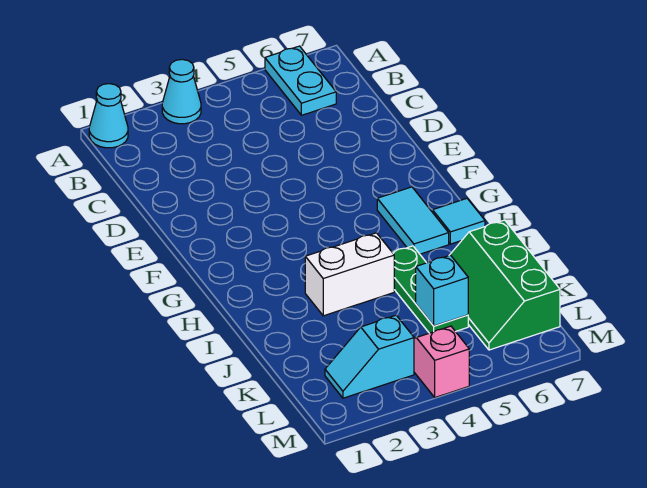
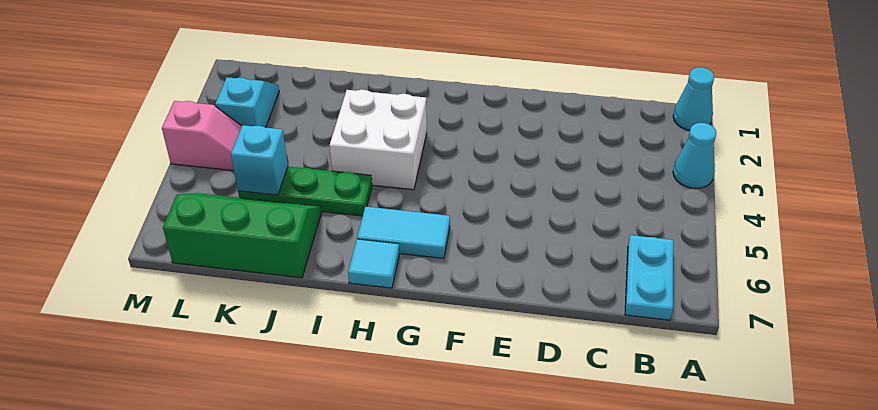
cyan plate A6:B6 level 1 -> cyan plate B6:B7 level 1
white brick I3:I4 level 1 -> white brick H3:I4 level 1

